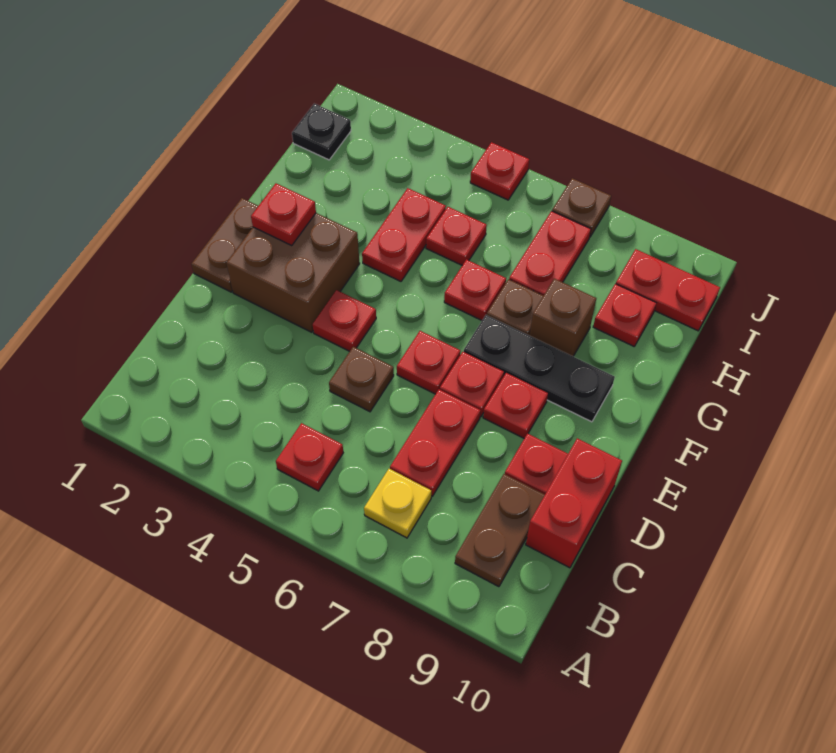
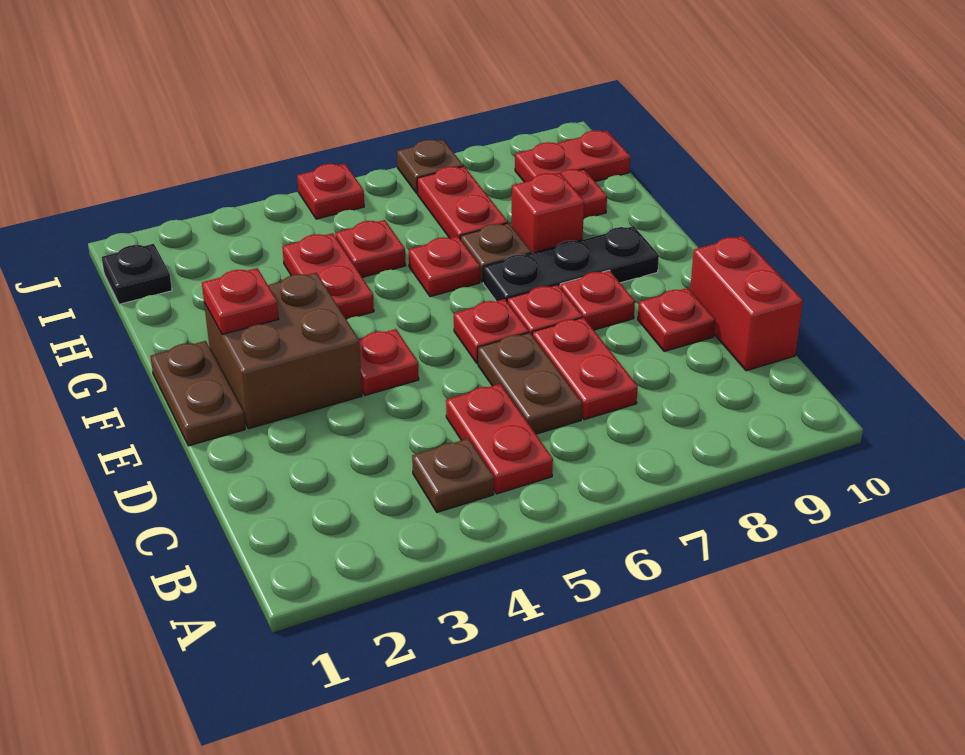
red plate B5 level 1 -> red plate B5:C5 level 1
yellow plate B7 level 1 -> none
brown plate B9:C9 level 1 -> brown plate C6:D6 level 1
brown plate D5 level 1 -> brown plate B4 level 1
brown brick G8 level 1 -> red brick G8 level 1

